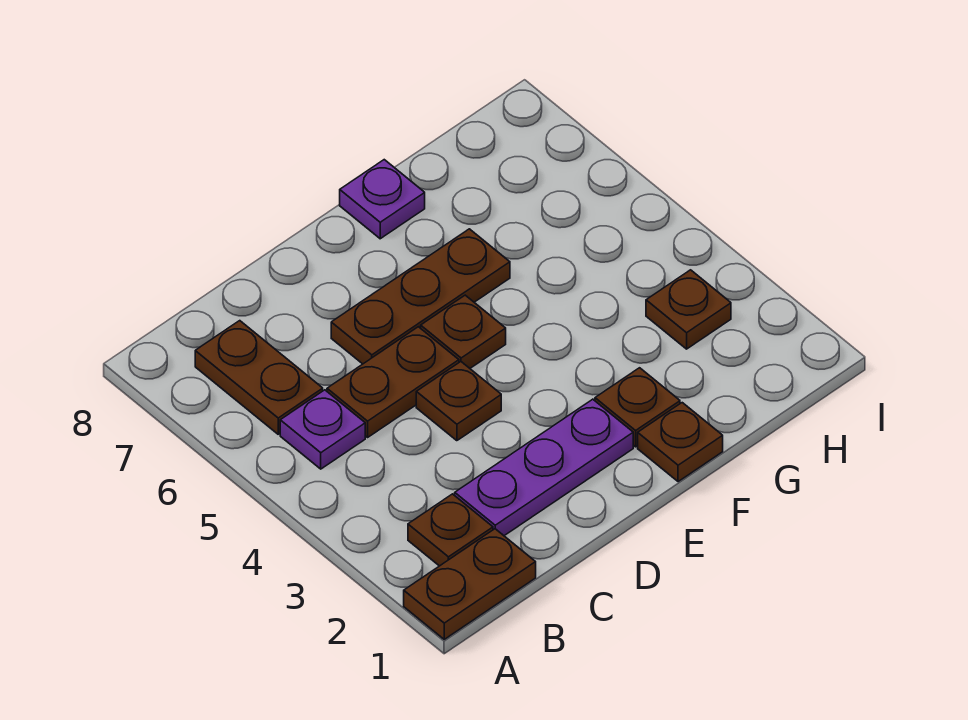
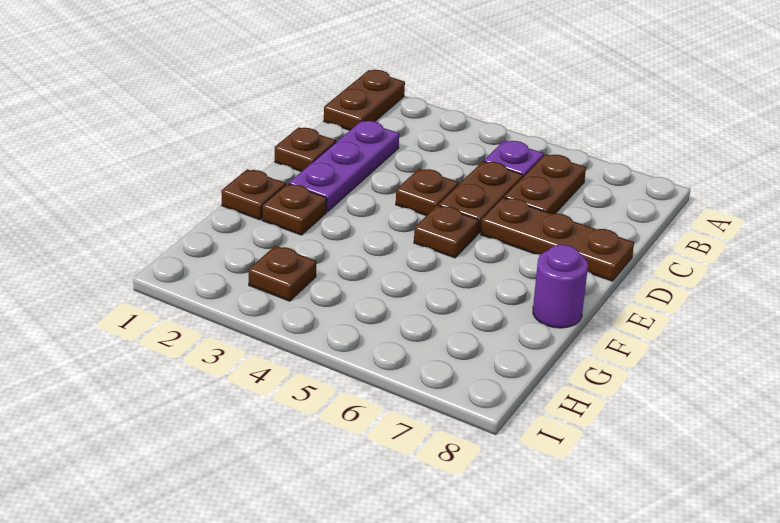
brown plate B2 level 1 -> brown plate D1 level 1
brown plate B6:B7 level 1 -> brown plate B6:C6 level 1
brown plate D6:F6 level 1 -> brown plate D6:D8 level 1
purple plate F8 level 1 -> purple round brick F8 level 1

